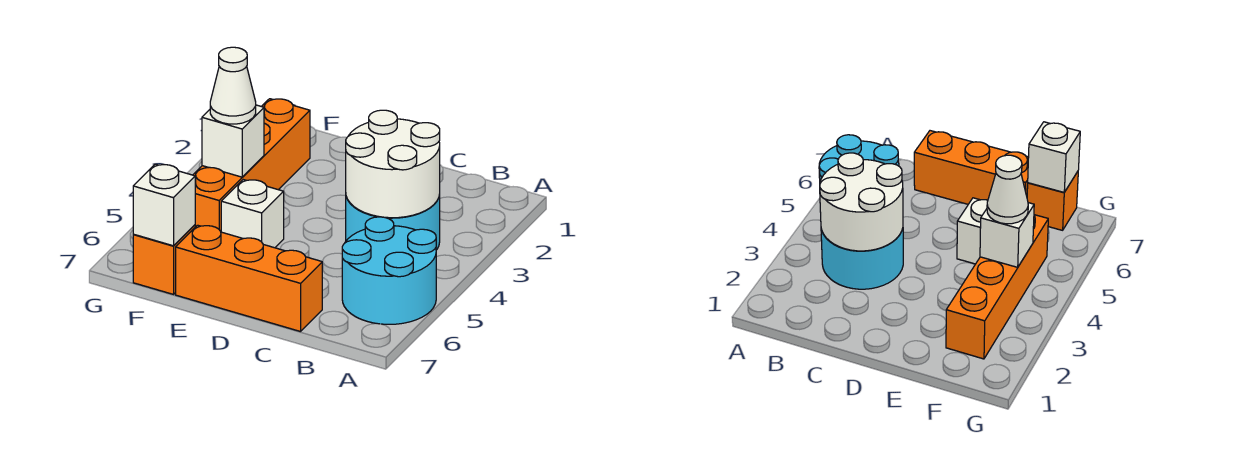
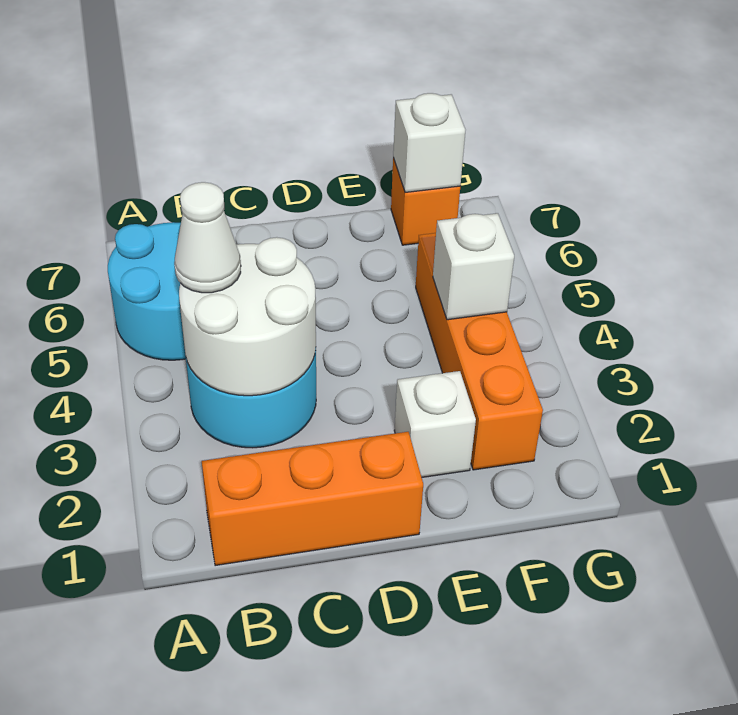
orange brick C7:E7 level 1 -> orange brick B1:D1 level 1
white brick E5 level 1 -> white brick E2 level 1
white cone F4 level 3 -> white cone B4 level 3

